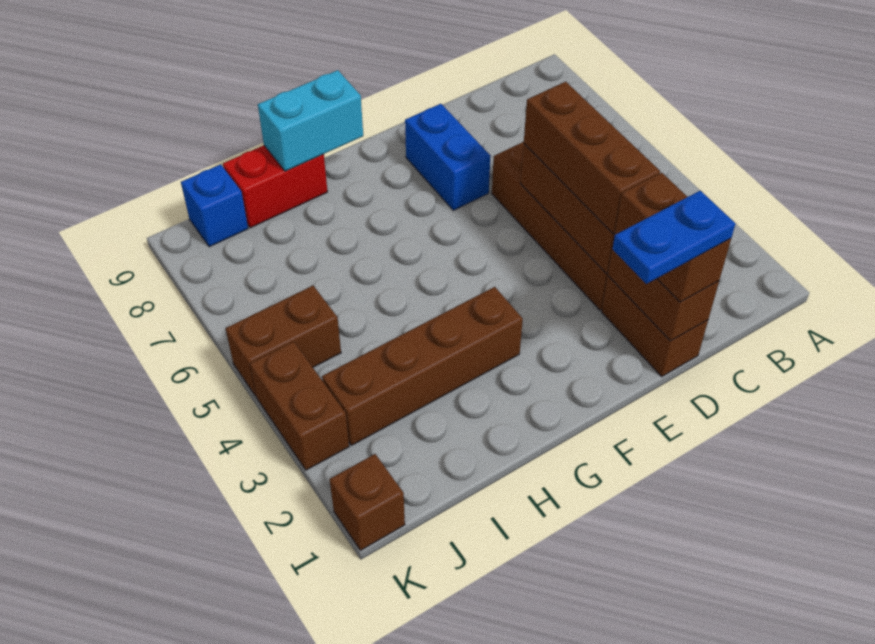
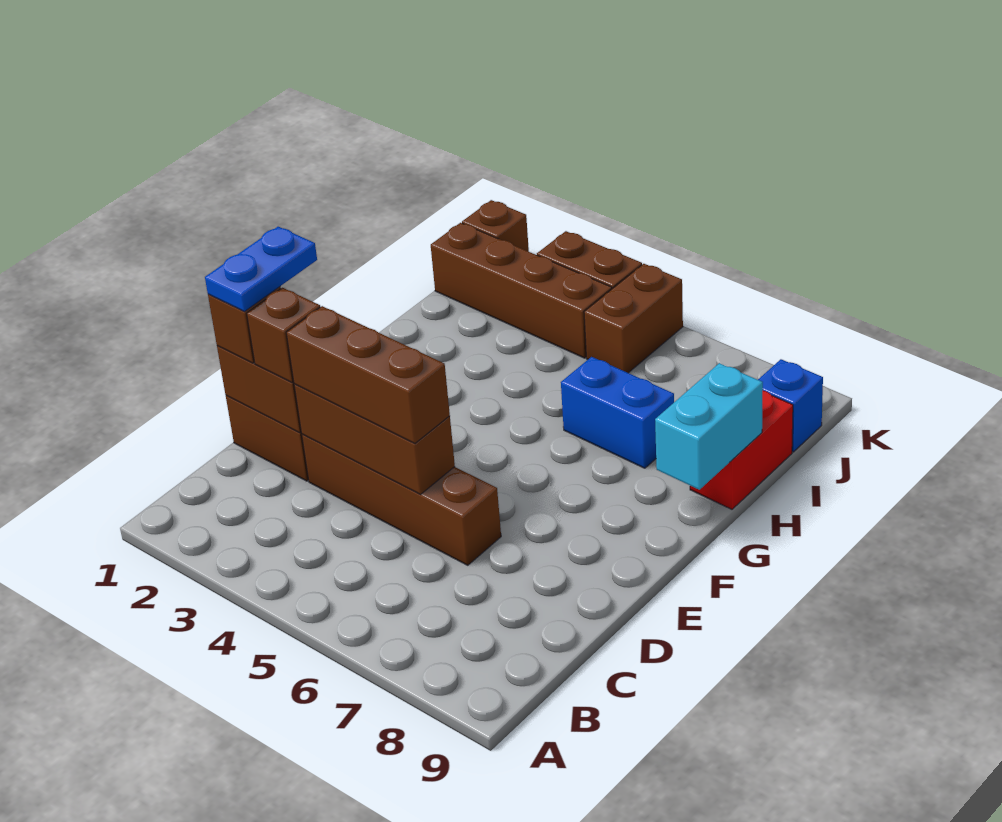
blue brick E7:E8 level 1 -> blue brick H6:H7 level 1
brown brick G3:J3 level 1 -> brown brick J1:J4 level 1

